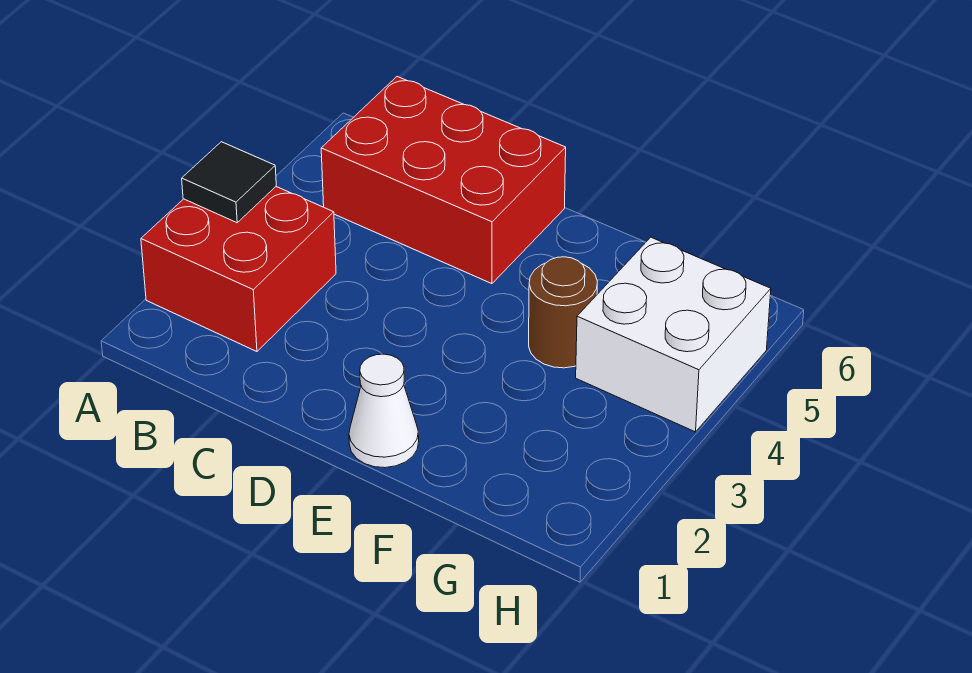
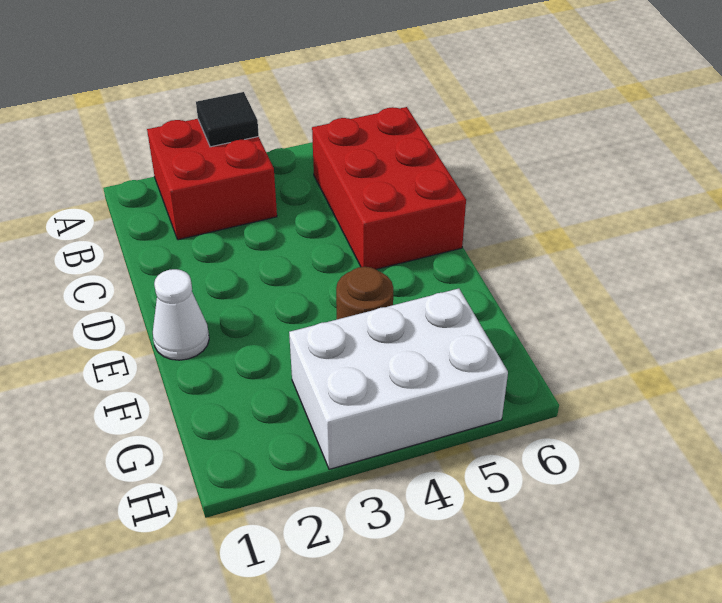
white brick G4:H5 level 1 -> white brick G3:H5 level 1

